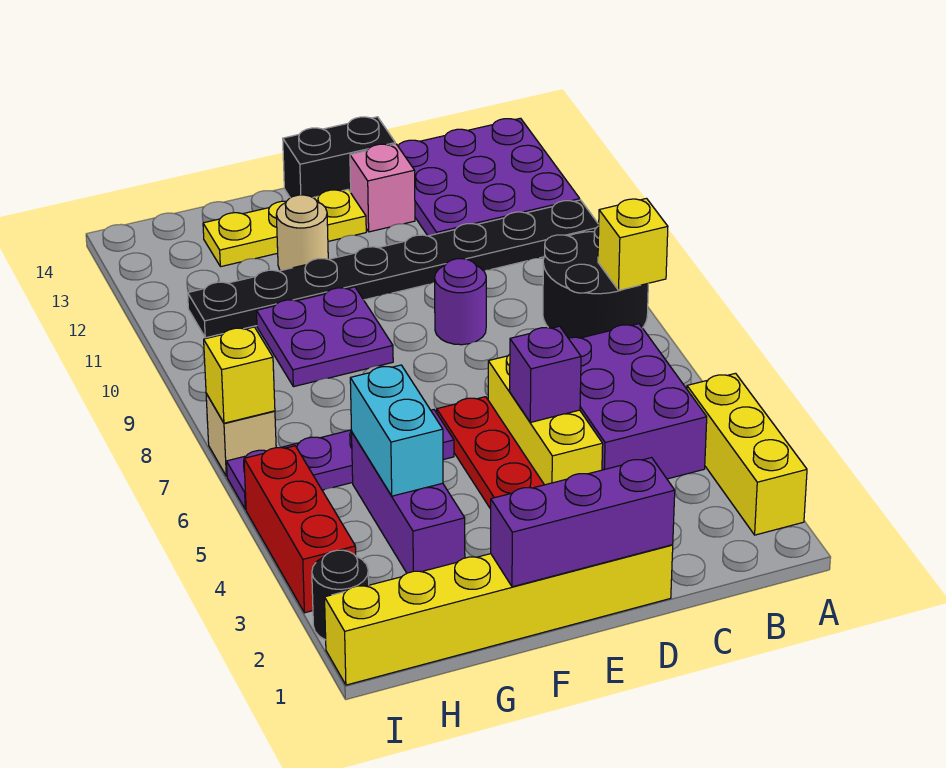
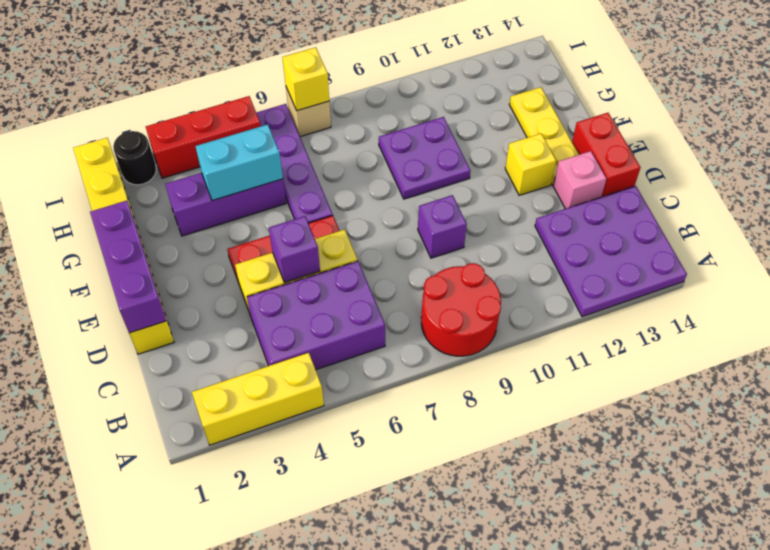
black round brick A8:B9 level 1 -> red round brick A8:B9 level 1
yellow brick A8 level 2 -> yellow brick E12 level 1
black plate A11:H11 level 1 -> none
purple round brick D9 level 1 -> purple brick D9 level 1
black brick D14:E14 level 1 -> red brick D14:E14 level 1
tan round brick F12 level 1 -> none

